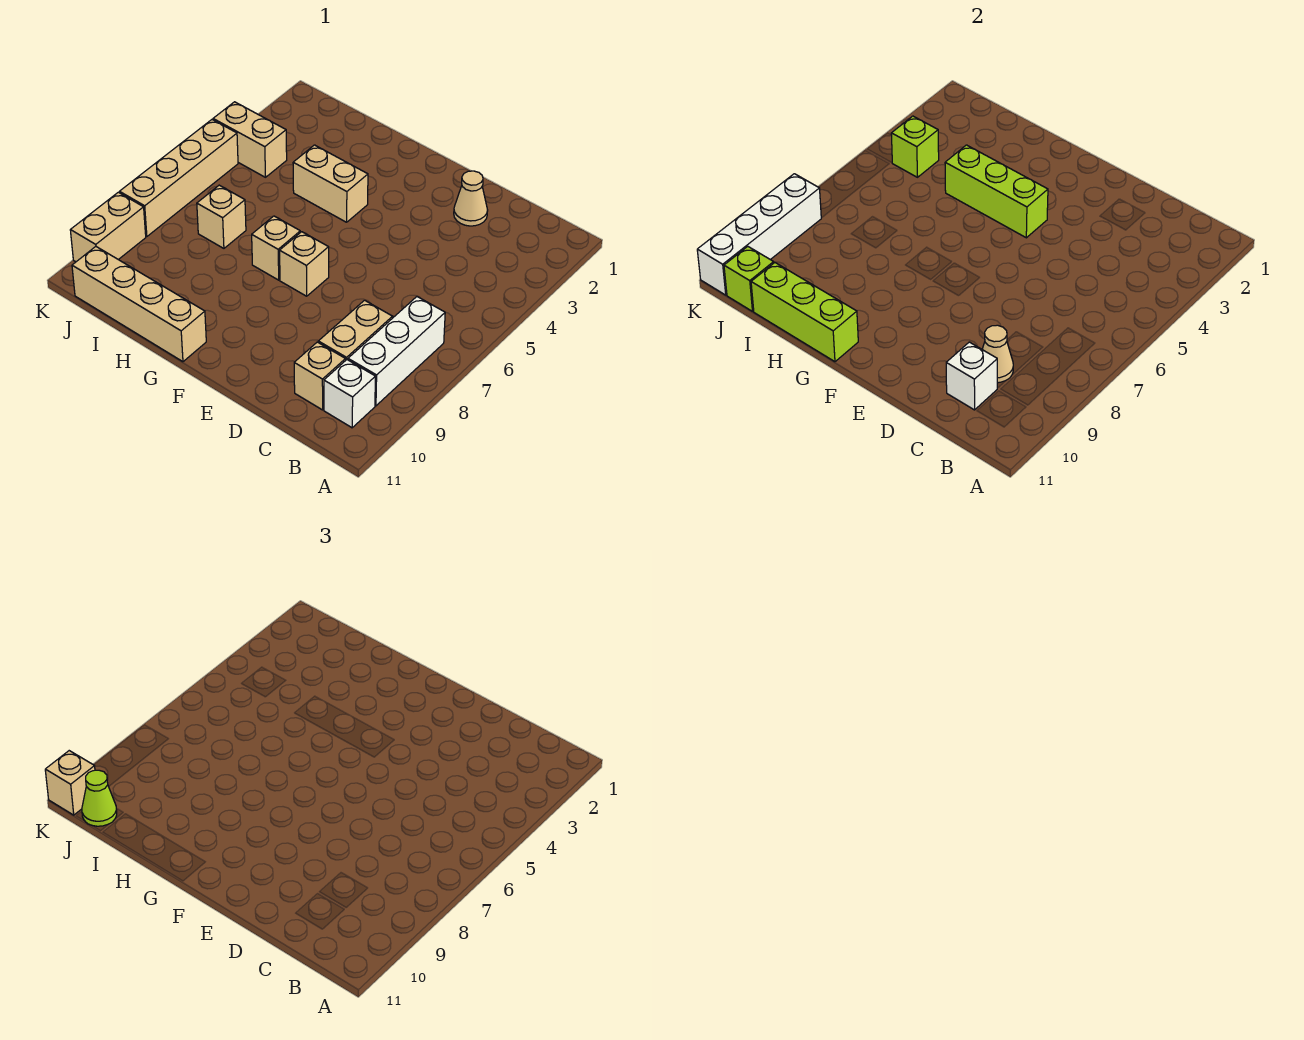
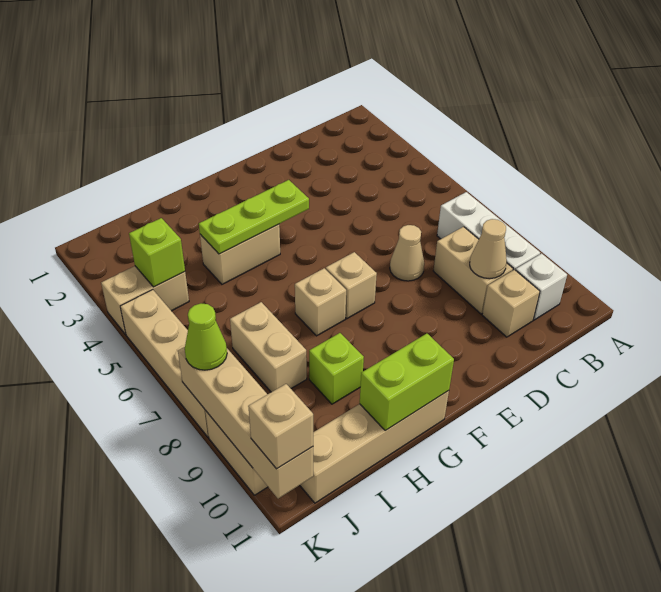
white brick C10 level 2 -> none
tan cone D2 level 1 -> tan cone D7 level 1
lime brick F4:H4 level 2 -> lime plate F4:H4 level 2
lime brick G11:I11 level 2 -> lime brick G11:H11 level 2
tan brick I7 level 1 -> tan brick I7:I8 level 1
lime brick J11 level 2 -> lime brick H9 level 1
lime cone J11 level 3 -> lime cone K8 level 3
white brick K8:K11 level 2 -> tan brick K8:K11 level 2

